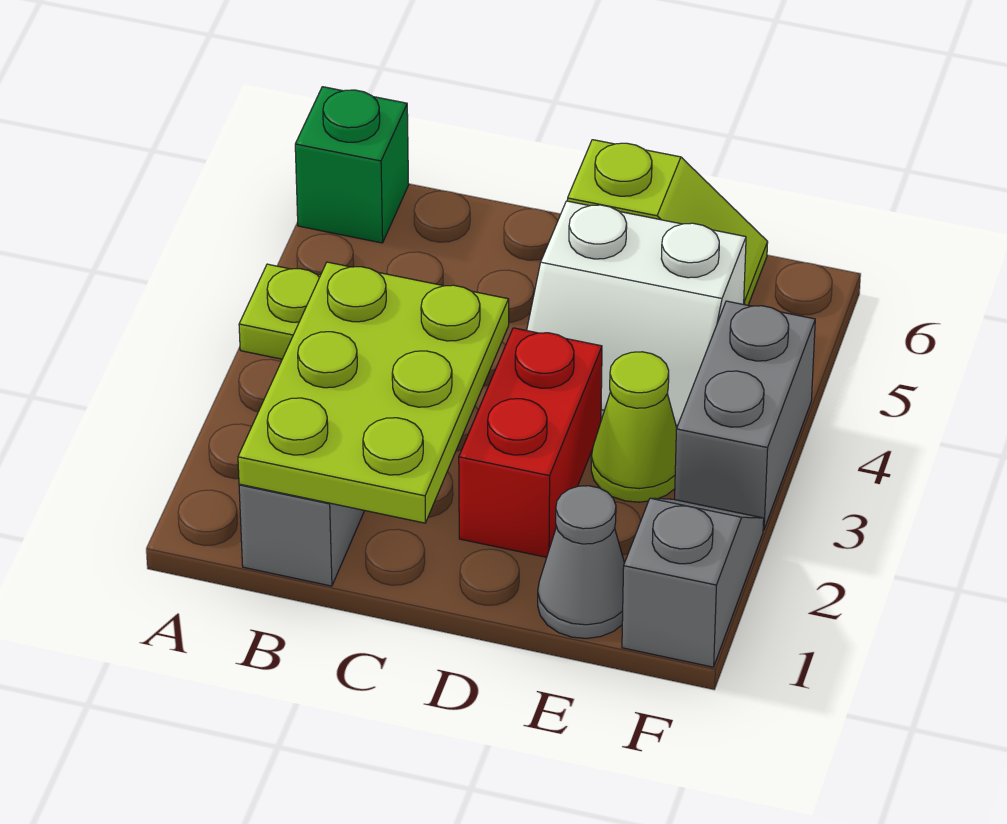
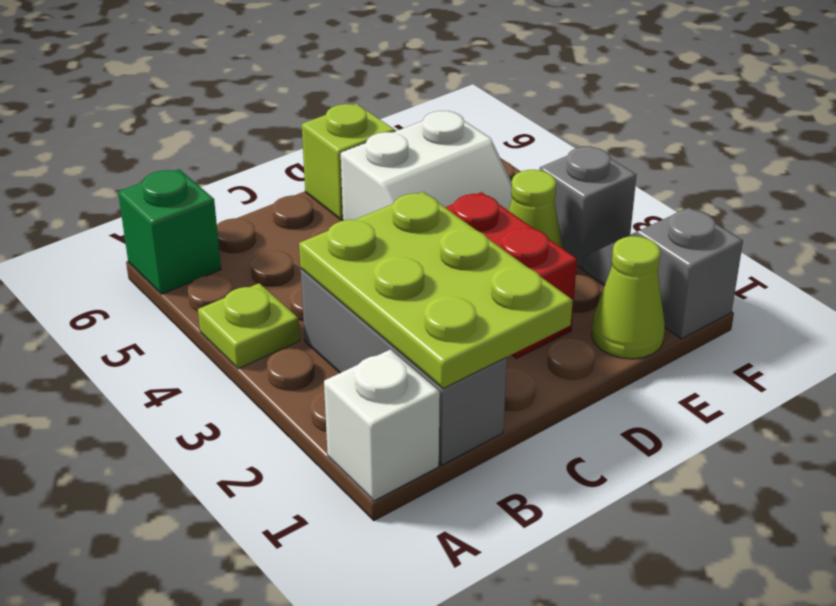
none -> white brick A1 level 1
grey cone E1 level 1 -> lime cone E1 level 1
grey brick F3:F4 level 1 -> grey brick F3 level 1

